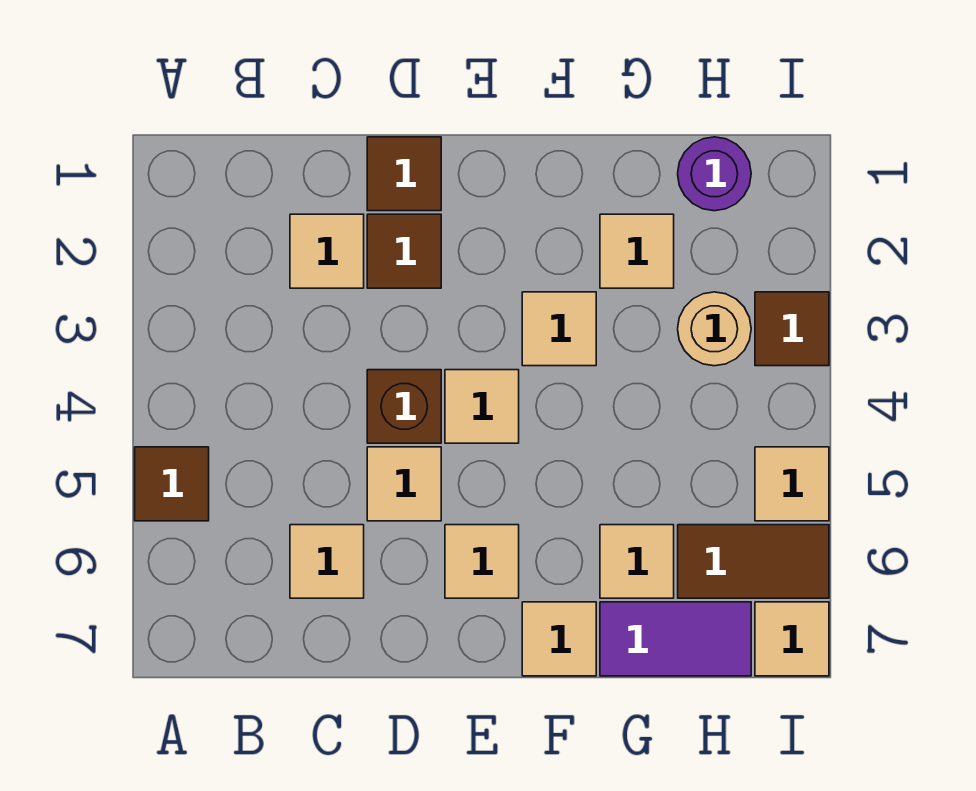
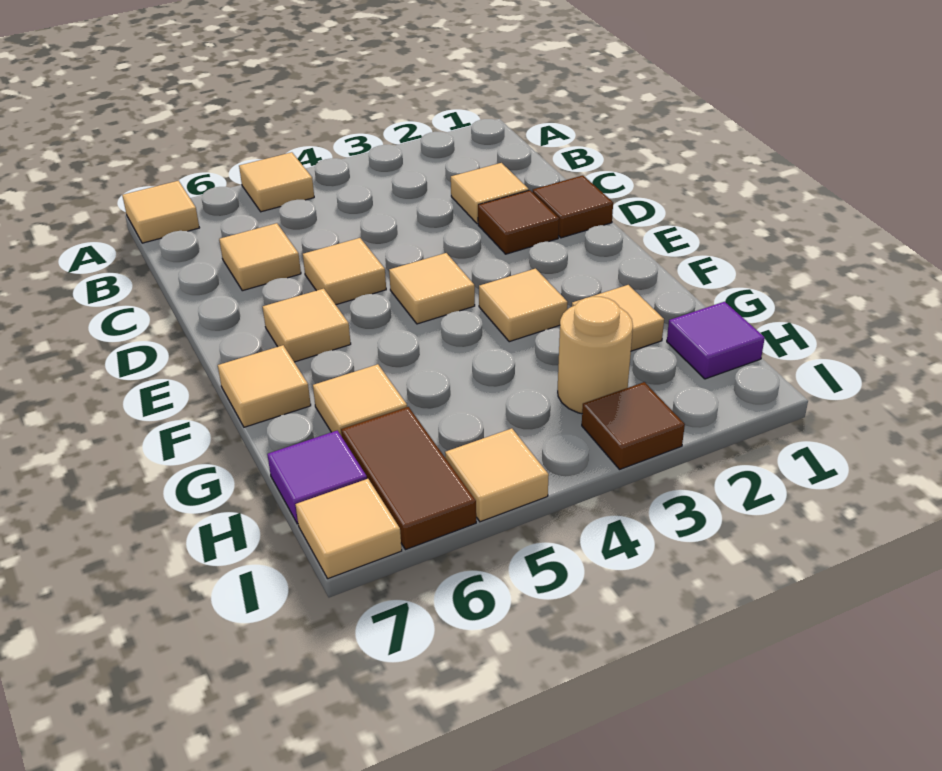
brown tile A5 level 1 -> tan tile A5 level 1
none -> tan tile A7 level 1
brown brick D4 level 1 -> none
purple tile G7:H7 level 1 -> purple tile H7 level 1
purple round brick H1 level 1 -> purple tile H1 level 1

